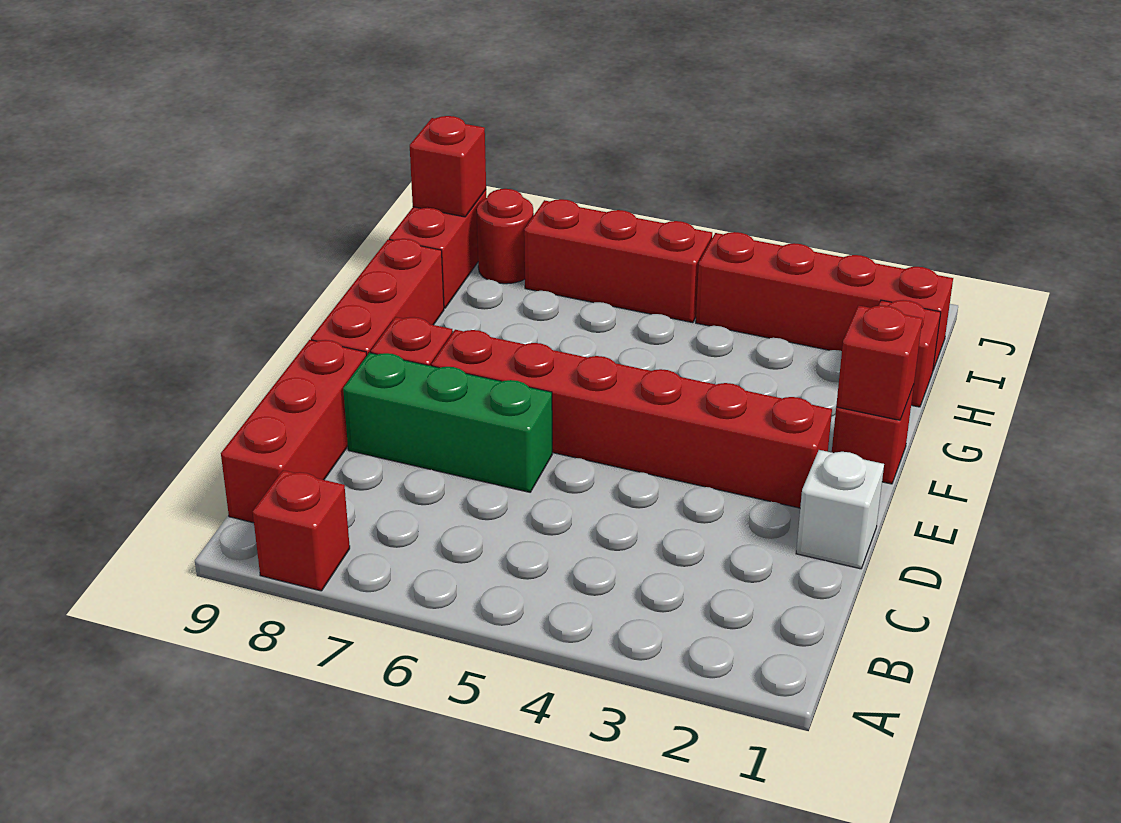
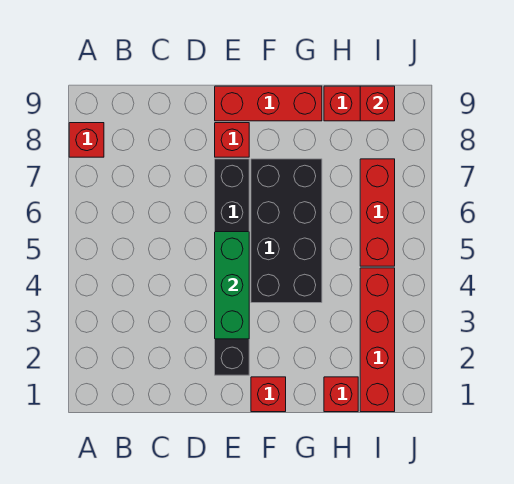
red brick B9:D9 level 1 -> none
white brick D1 level 1 -> none
green brick D6:D8 level 1 -> green brick E3:E5 level 2
red brick E2:E7 level 1 -> black brick E2:E7 level 1
red brick F1 level 2 -> none
none -> black brick F4:G7 level 1
red round brick I8 level 1 -> none

